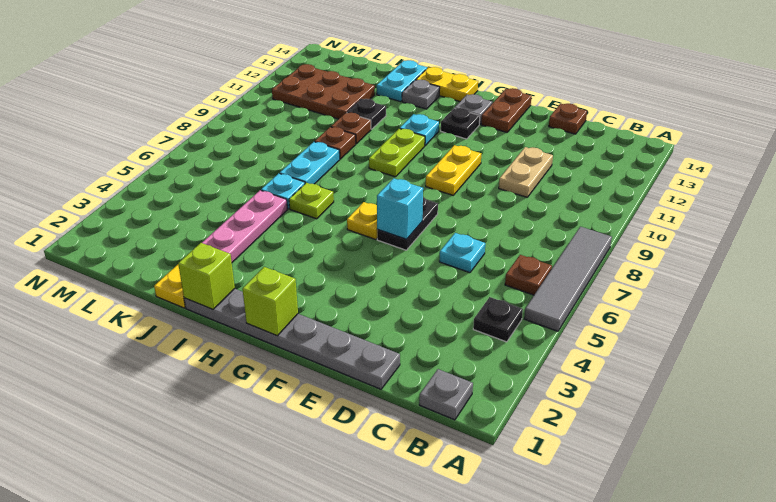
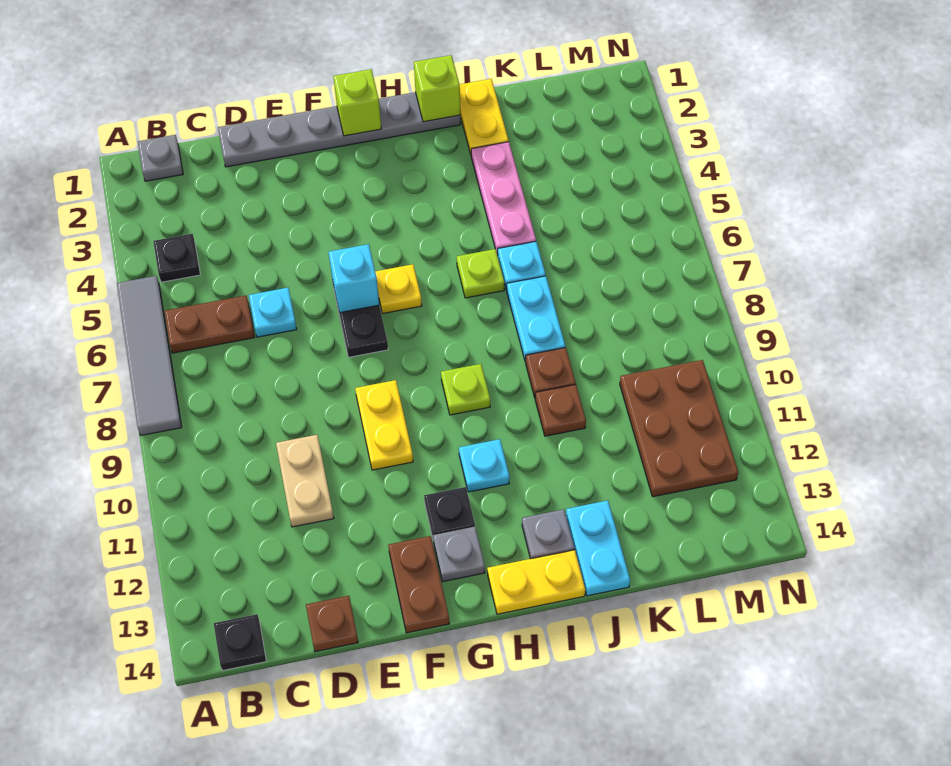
brown plate B6 level 1 -> brown plate B6:C6 level 1
lime plate H9:H10 level 1 -> lime plate H9 level 1
black plate J11 level 1 -> black plate B14 level 1
brown plate K11:M12 level 1 -> brown plate L10:M12 level 1

